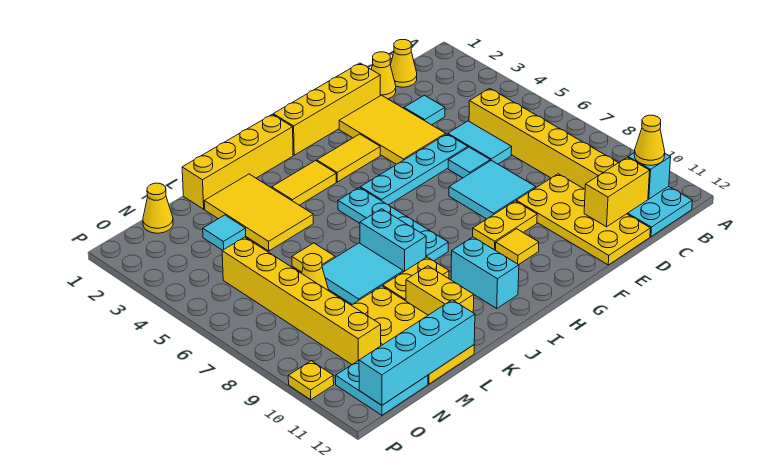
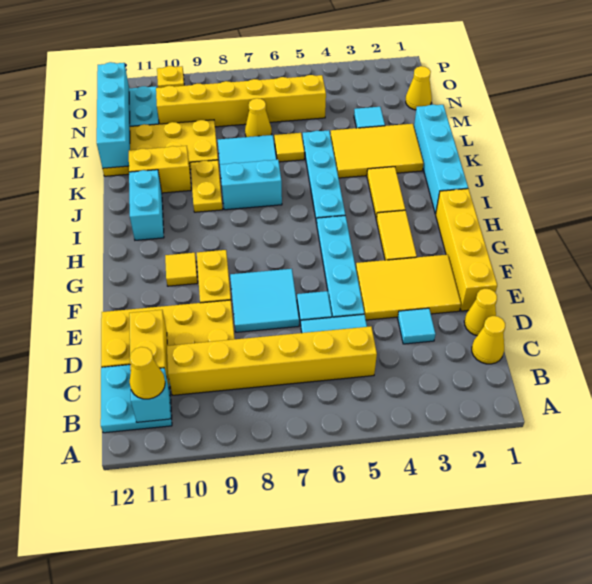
yellow brick I1:L1 level 1 -> cyan brick I1:L1 level 1
cyan plate I5:I8 level 1 -> cyan plate I5:L5 level 1
cyan brick I10:I11 level 1 -> cyan brick I11:J11 level 1

